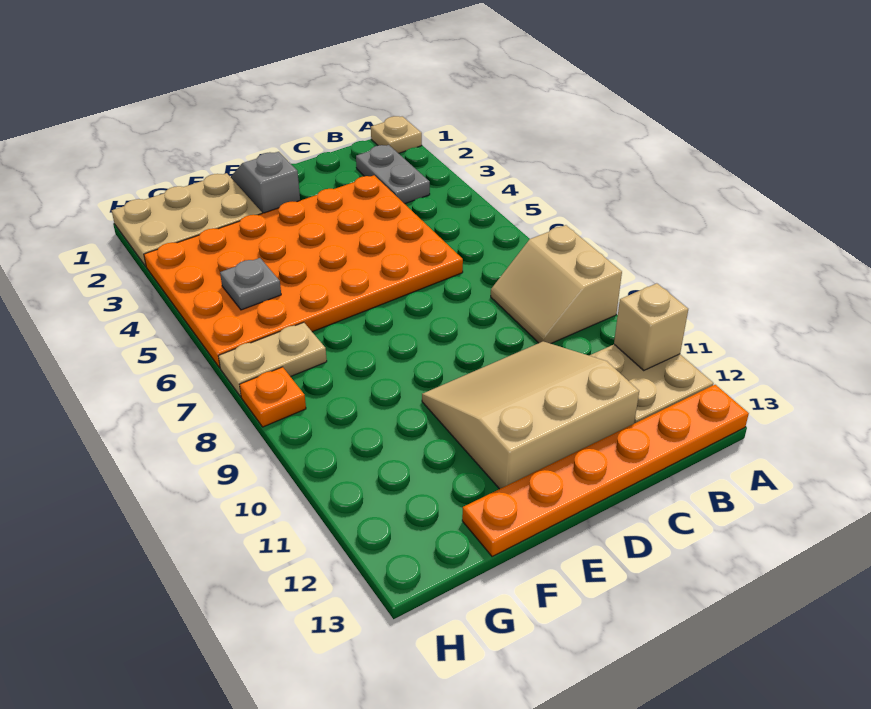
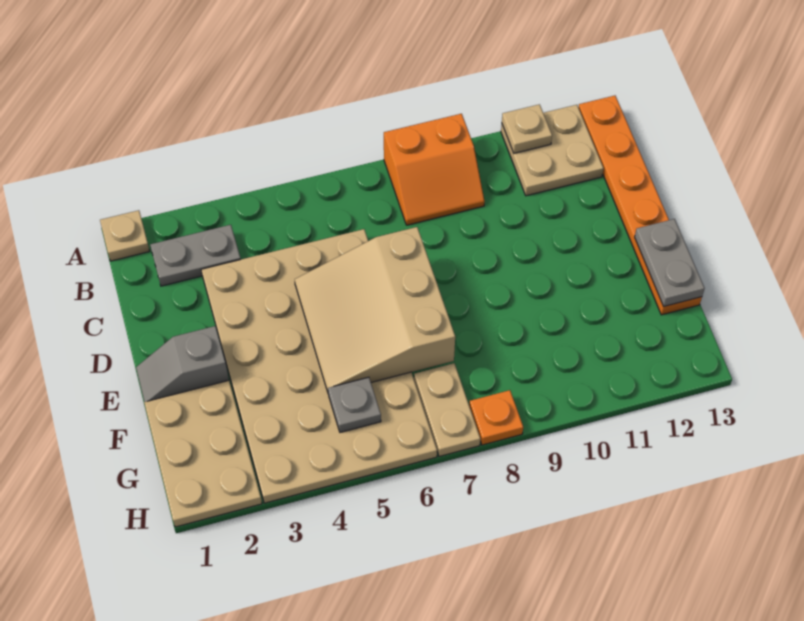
tan slope A8:B9 level 1 top A -> orange slope A8:B9 level 1 top A
tan brick A11 level 2 -> tan plate A11 level 2
orange plate C3:H6 level 1 -> tan plate C3:H6 level 1
tan slope C10:E12 level 1 top 12 -> tan slope D5:F7 level 2 top 7
none -> grey plate E13:F13 level 2

